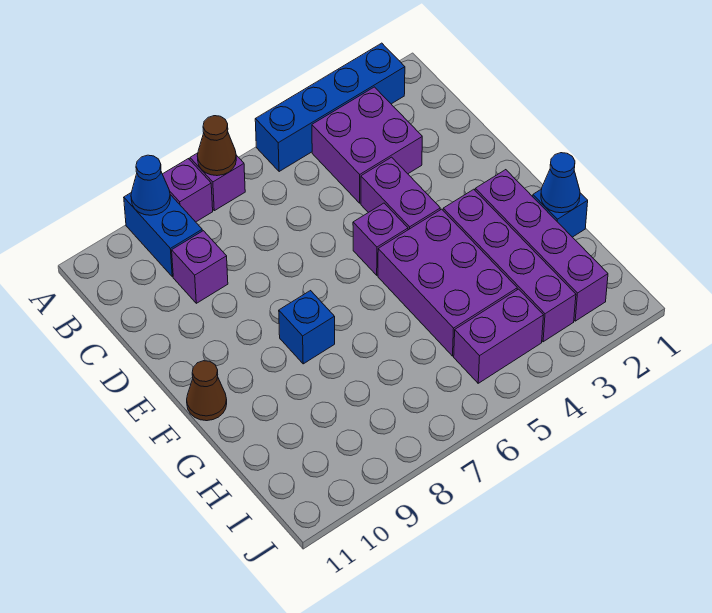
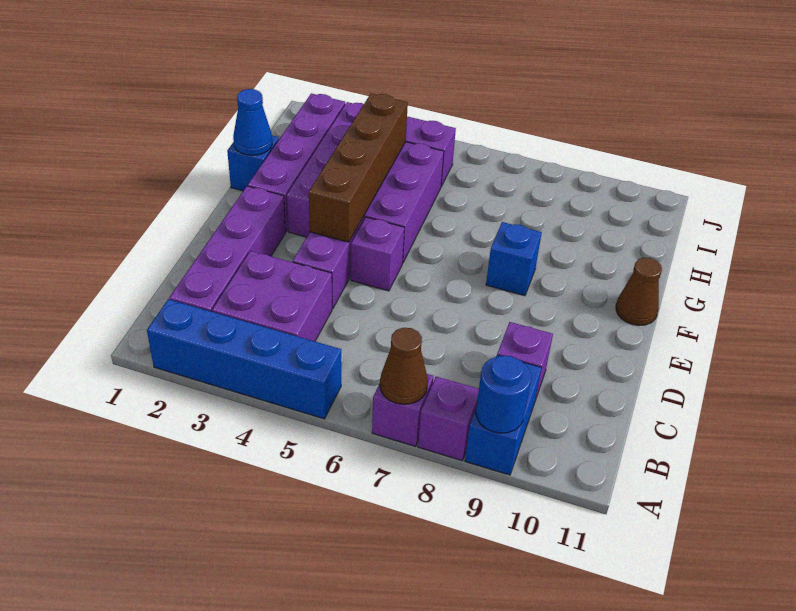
blue cone A9 level 2 -> blue round brick A9 level 2
none -> purple brick B2:E2 level 1
none -> brown brick E4:H4 level 2

